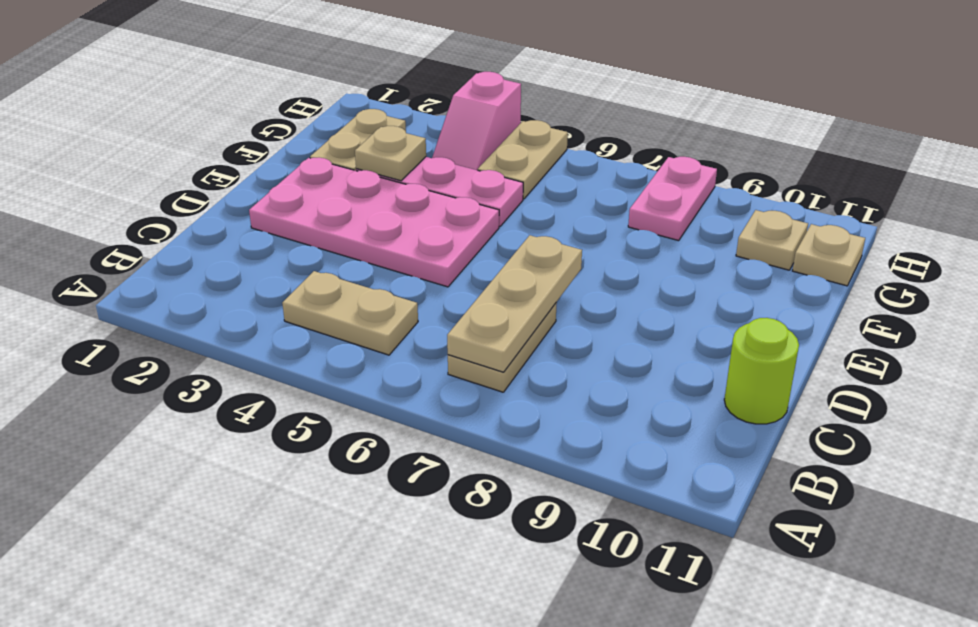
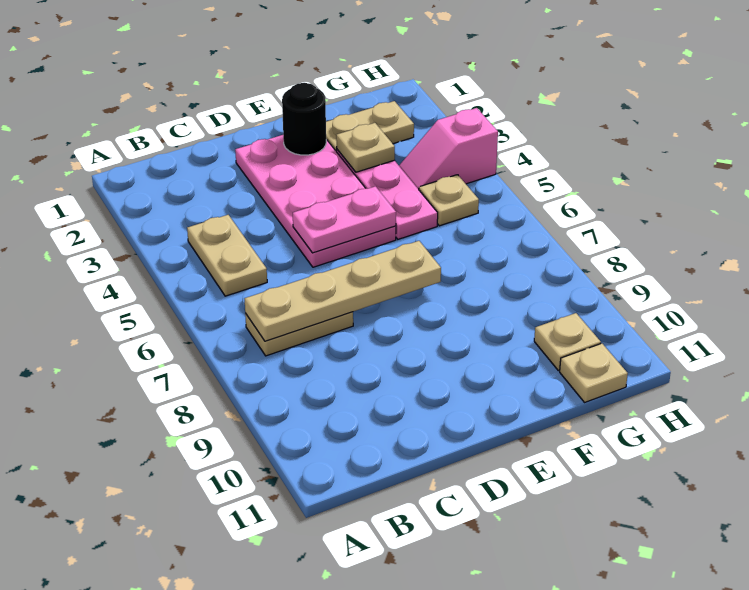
tan plate B7:D7 level 2 -> tan plate B7:E7 level 2
lime round brick C11 level 1 -> none
none -> black round brick E2 level 2
tan plate G5:H5 level 1 -> tan plate G5 level 1
pink plate G8:H8 level 1 -> pink plate D5:E5 level 2

